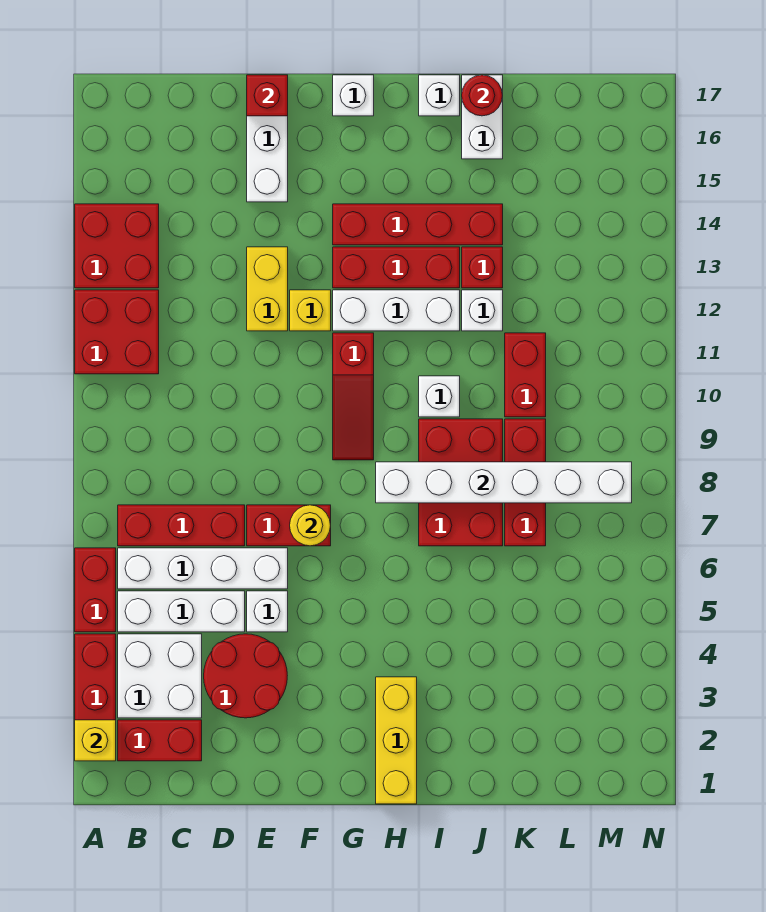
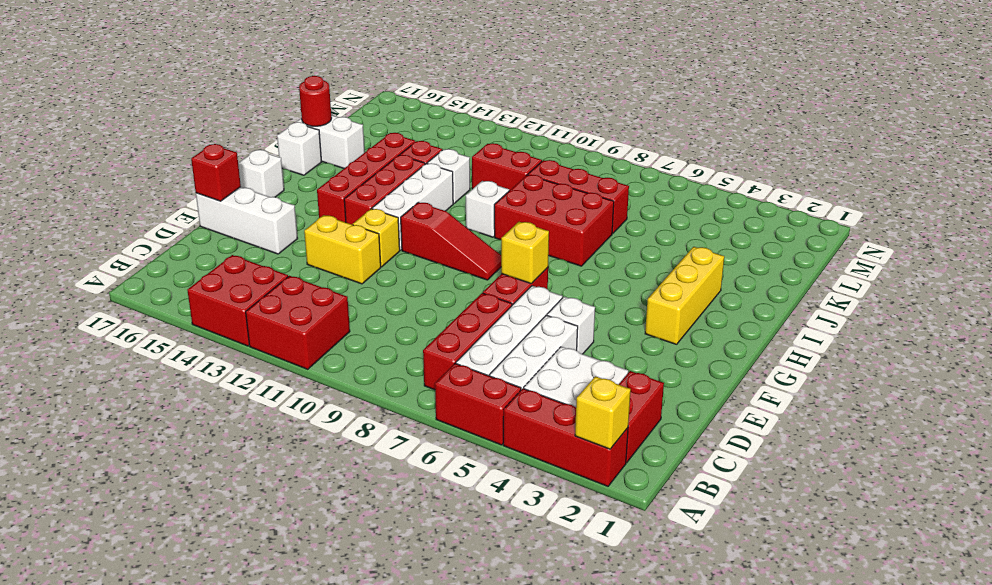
red round brick D3:E4 level 1 -> none
yellow round brick F7 level 2 -> yellow brick F7 level 2
yellow brick H1:H3 level 1 -> yellow brick G3:I3 level 1
white brick H8:M8 level 2 -> none

